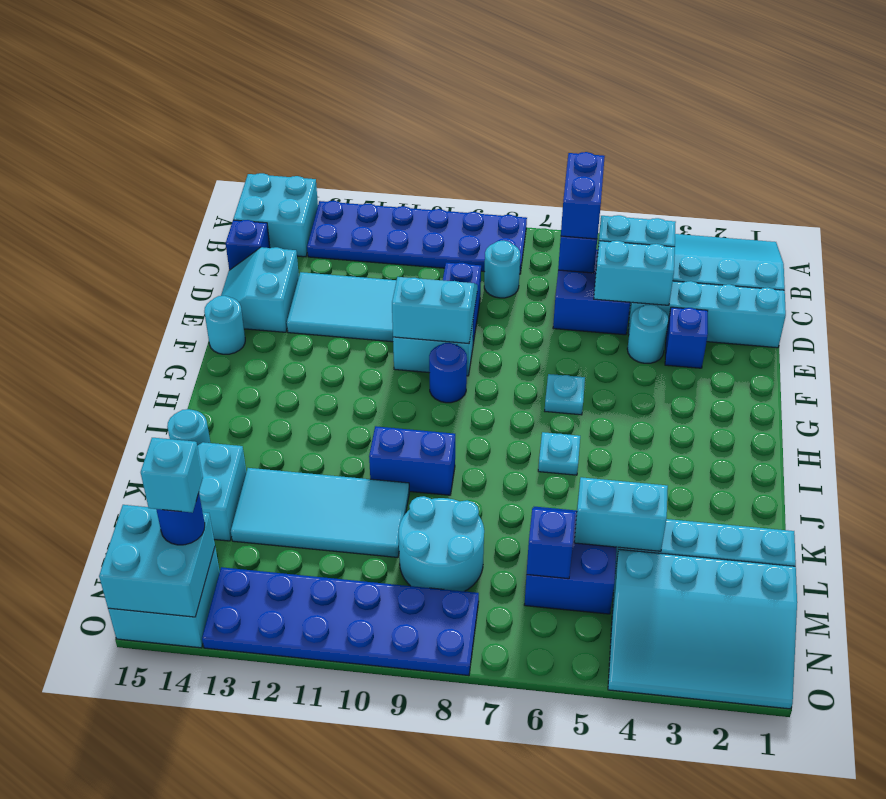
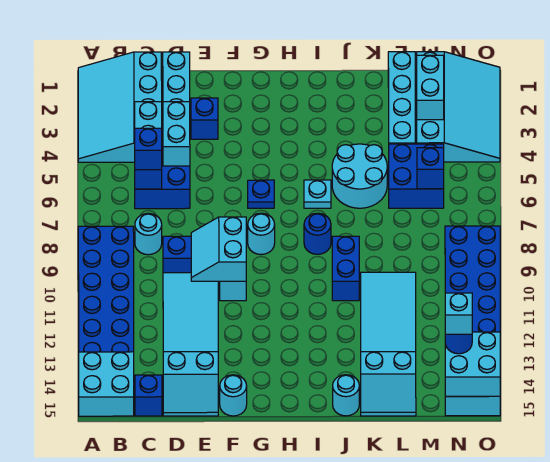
blue brick B6:C6 level 3 -> blue brick C6 level 3
cyan round brick E4 level 1 -> cyan round brick G8 level 1
cyan plate G6 level 1 -> blue plate G6 level 1
blue round brick G9 level 1 -> blue round brick I8 level 1
cyan brick L4:L5 level 2 -> cyan brick M2:M3 level 2
cyan round brick L8:M9 level 1 -> cyan round brick J5:K6 level 1

